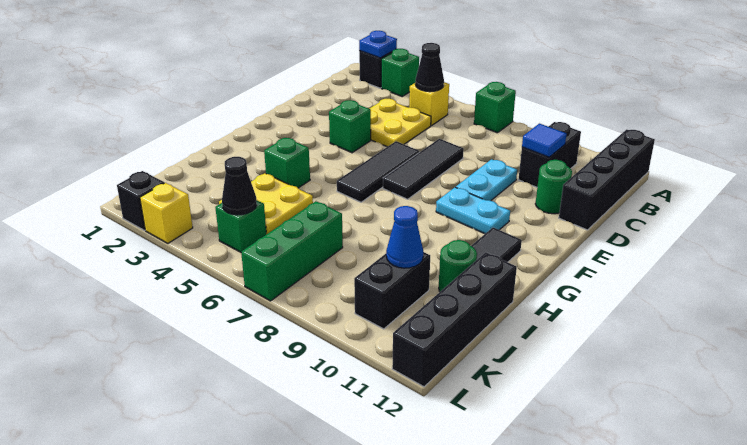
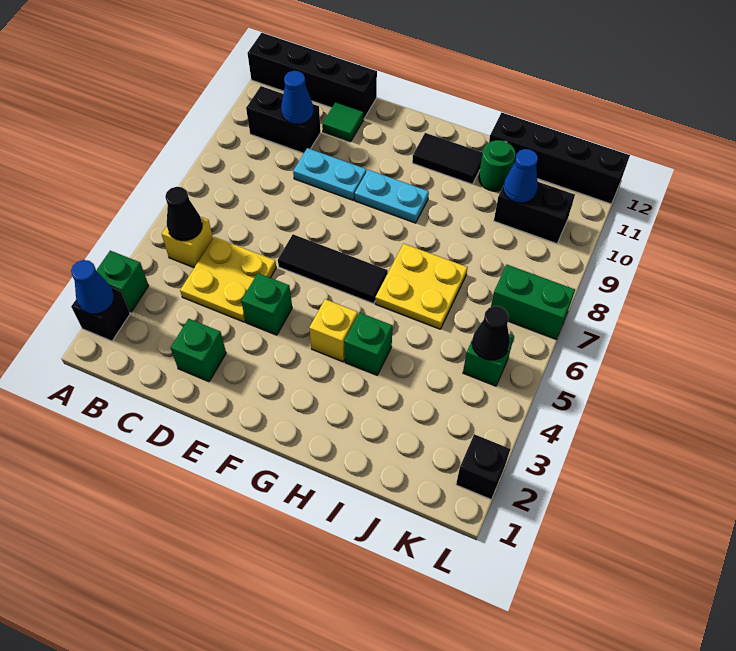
blue plate A2 level 2 -> blue cone A2 level 2
green brick A7 level 1 -> green brick D2 level 1
blue tile C10 level 2 -> blue cone C10 level 2
black tile D7:F7 level 1 -> none
green round brick D11 level 1 -> green tile D11 level 1
cyan plate F9:F10 level 1 -> cyan plate F9:G9 level 1
yellow plate I4:J5 level 1 -> yellow plate H6:I7 level 1
green brick J7:L7 level 1 -> green brick K7:L7 level 1
yellow brick L3 level 1 -> yellow brick G4 level 1

